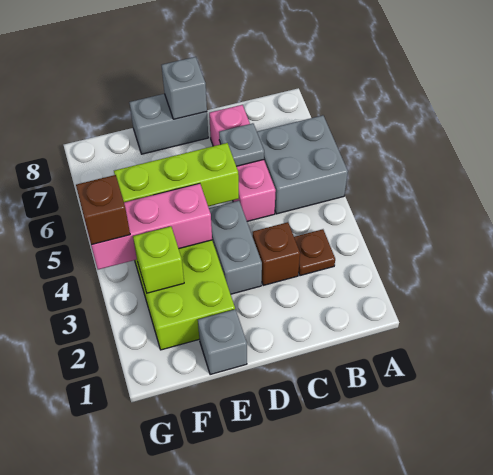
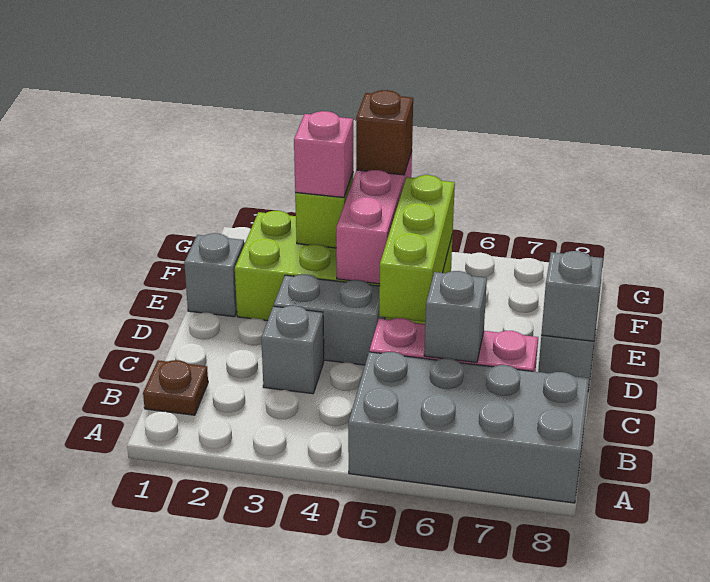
grey brick A5:B6 level 1 -> grey brick A5:B8 level 1
brown plate B3 level 1 -> brown plate B1 level 1
brown brick C3 level 1 -> grey brick C3 level 1
grey plate C6 level 2 -> grey brick C6 level 2
none -> pink brick F3 level 3

